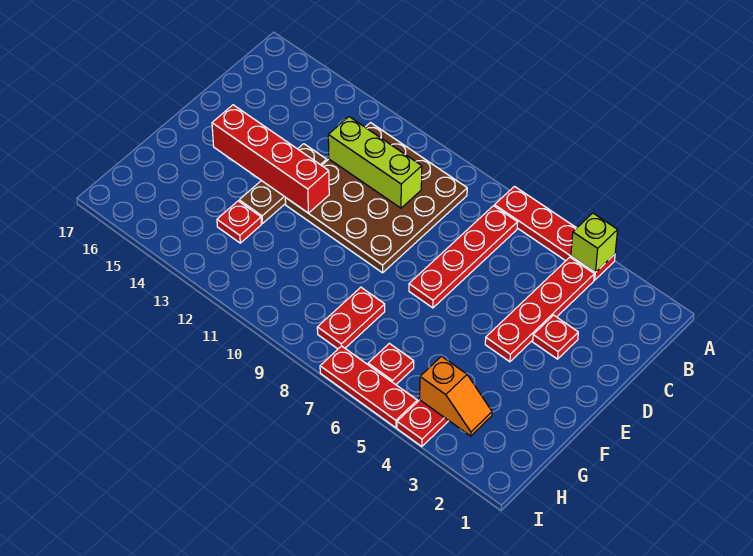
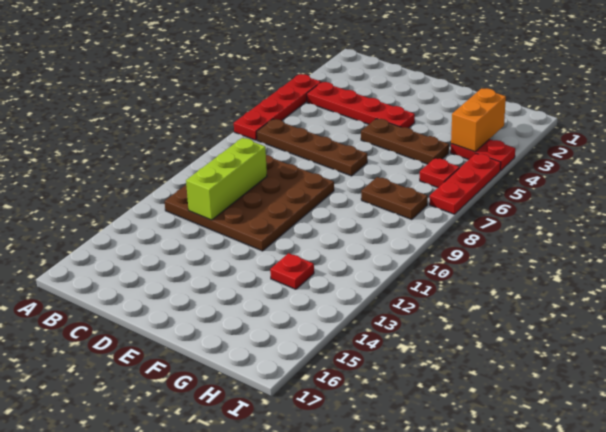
lime brick A4 level 2 -> none
red plate B7:E7 level 1 -> brown plate B7:E7 level 1
red plate D3 level 1 -> none
brown plate D13:F13 level 1 -> brown plate E5:G5 level 1
red brick E12:E15 level 2 -> none
red plate G8:H8 level 1 -> brown plate G8:H8 level 1
orange slope H3:H4 level 2 top 4 -> orange brick H3:H4 level 2

